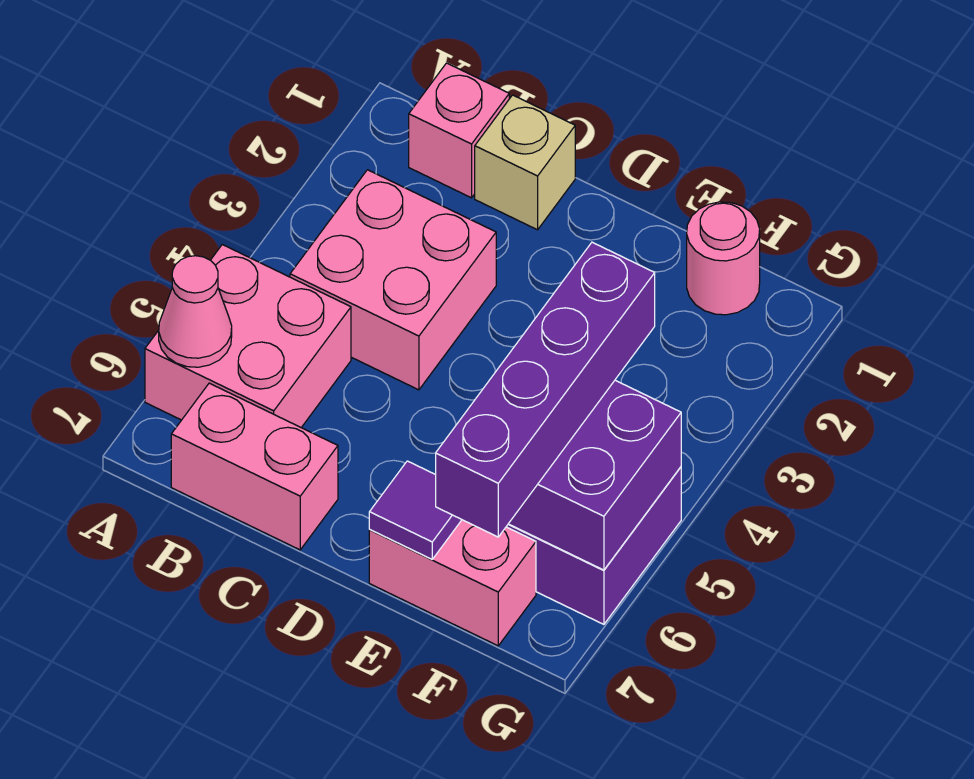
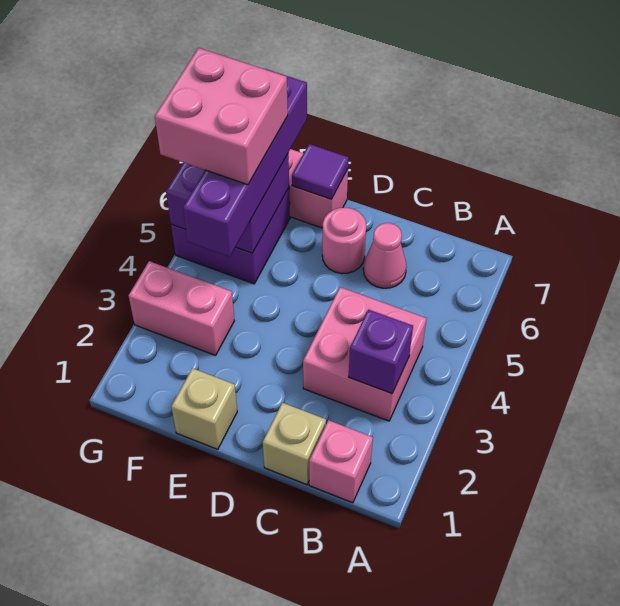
pink brick A5:B6 level 1 -> pink brick F5:G6 level 4
pink cone A6 level 2 -> pink cone C6 level 1
none -> purple brick B3 level 2
pink brick B7:C7 level 1 -> pink brick F3:G3 level 1
none -> tan brick E1 level 1
pink round brick F1 level 1 -> pink round brick D6 level 1

